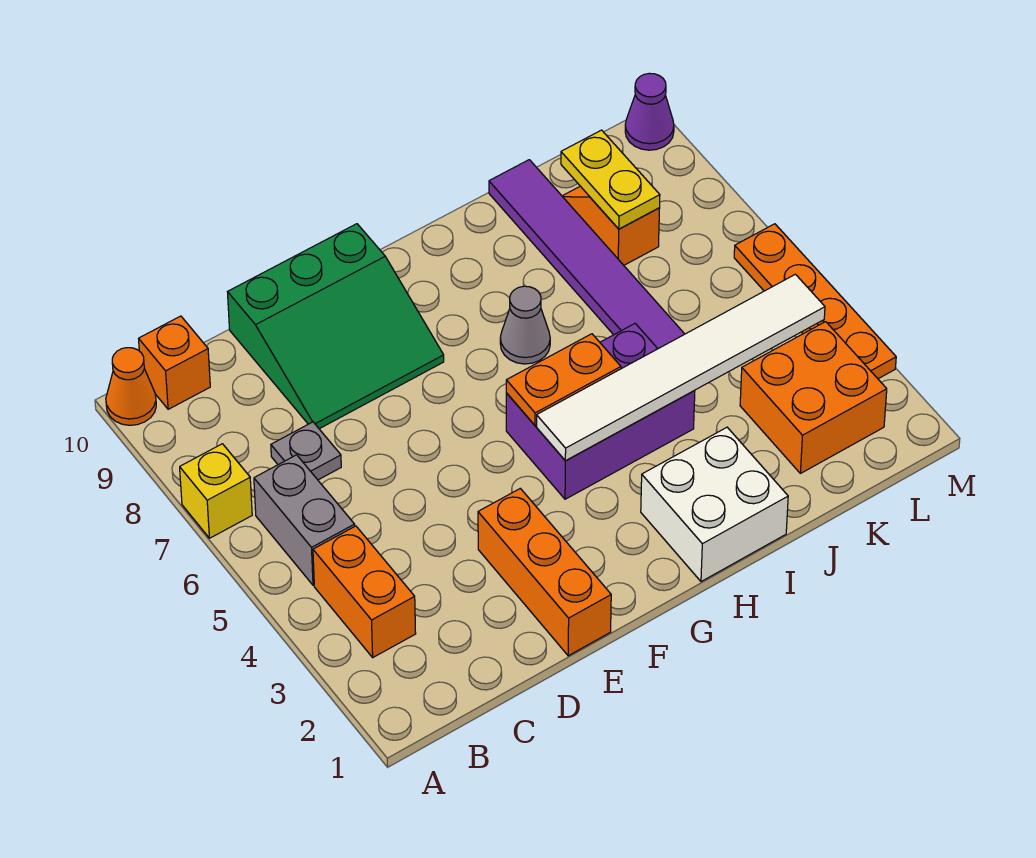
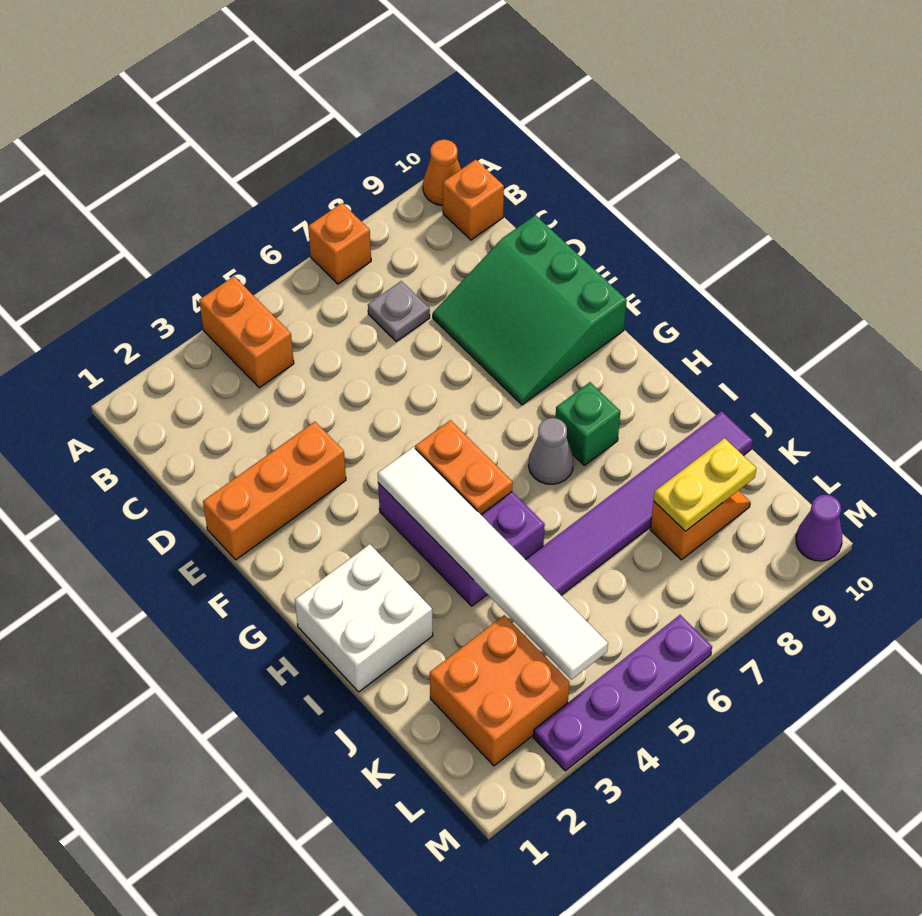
yellow brick A7 level 1 -> orange brick A7 level 1
orange brick B3:B4 level 1 -> orange brick A4:B4 level 1
grey brick B5:B6 level 1 -> none
none -> green brick H8 level 1
orange plate M3:M6 level 1 -> purple plate M3:M6 level 1

